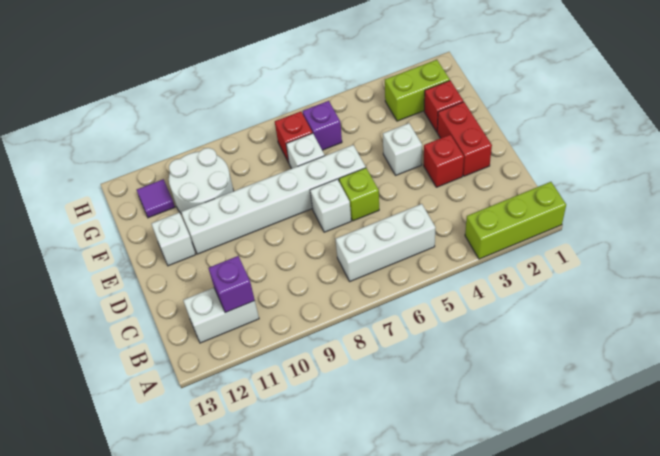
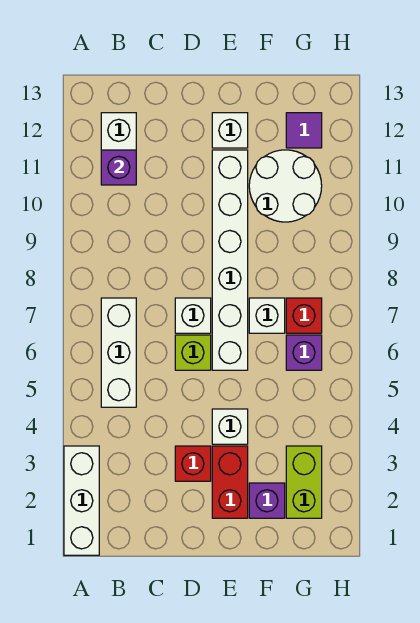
lime brick A1:A3 level 1 -> white brick A1:A3 level 1
red brick D2:E2 level 1 -> red brick E2:E3 level 1
red brick F2 level 1 -> purple brick F2 level 1

